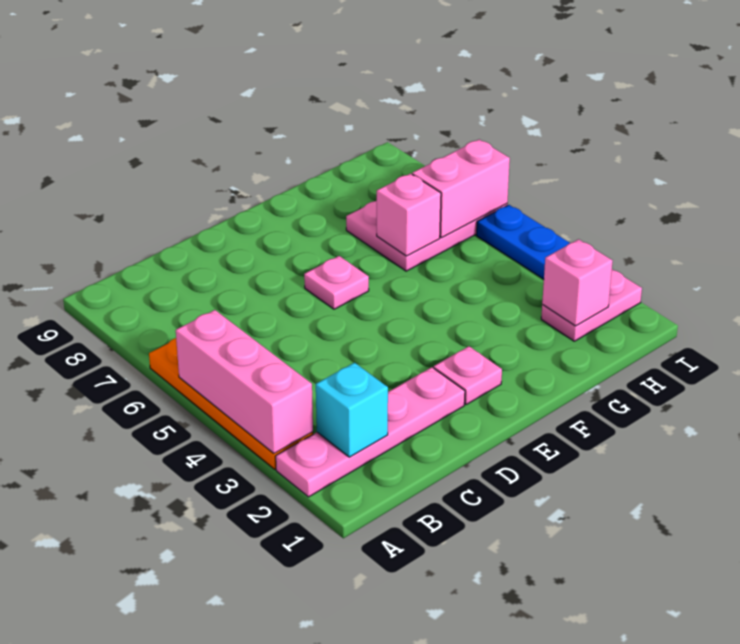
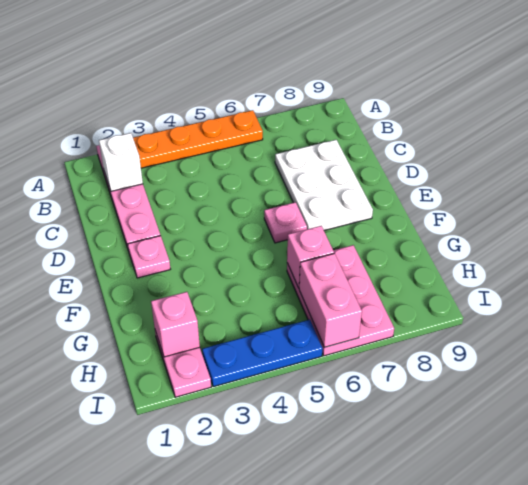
pink brick A3:A5 level 2 -> none
cyan brick B2 level 2 -> white brick B2 level 2
none -> white plate C7:E8 level 1

